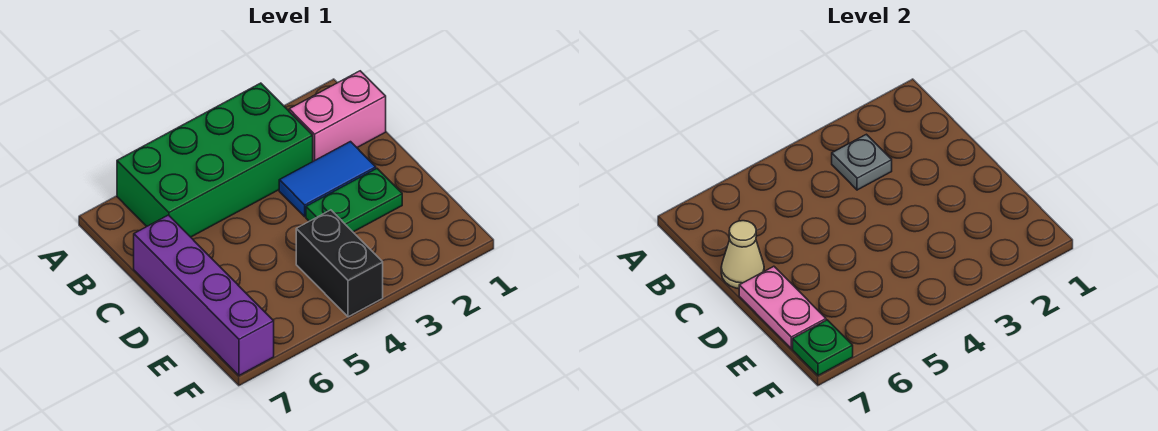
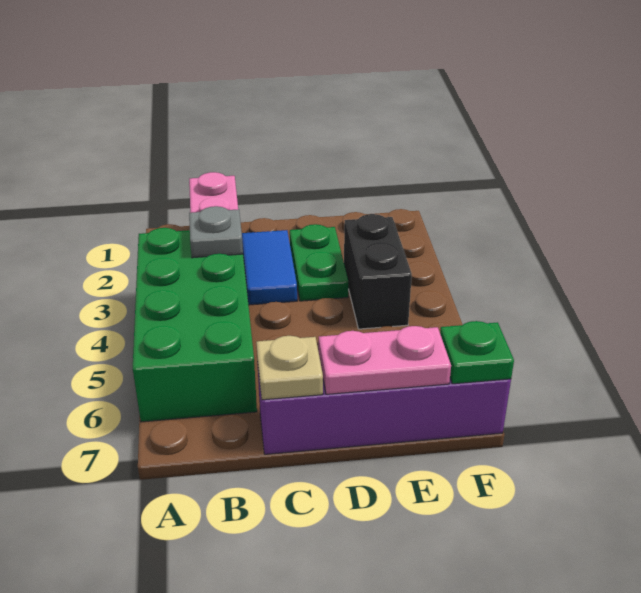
tan cone C7 level 2 -> tan plate C7 level 2
black brick E4:F4 level 1 -> black brick E3:E4 level 1

